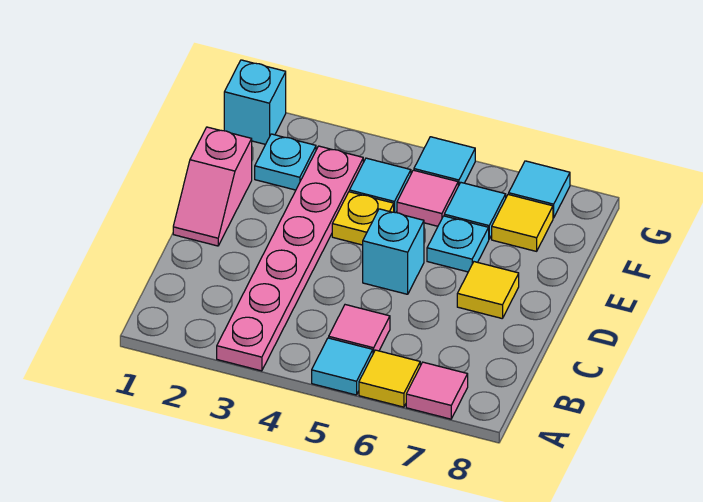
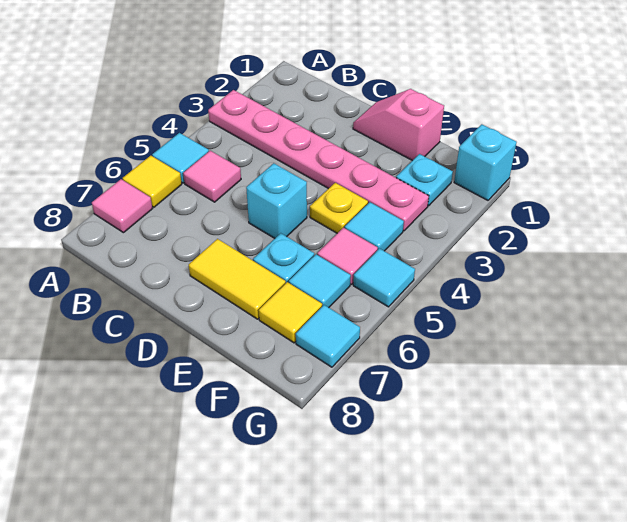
yellow tile D7 level 1 -> yellow tile D7:E7 level 1

